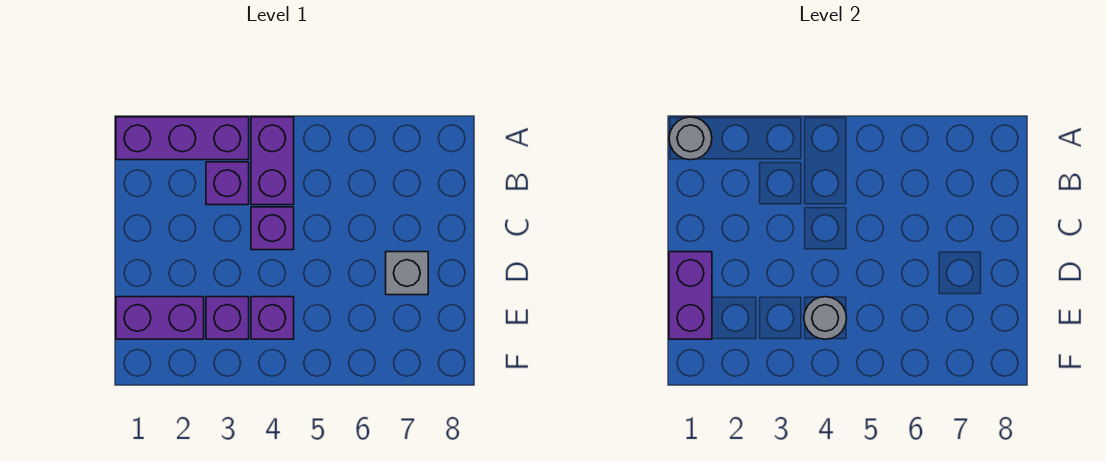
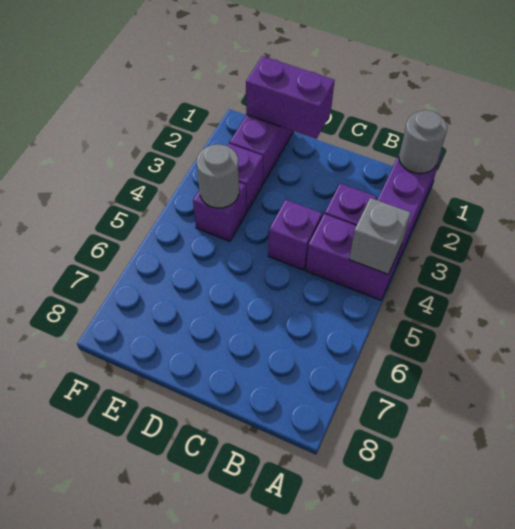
grey brick D7 level 1 -> grey brick A4 level 2

